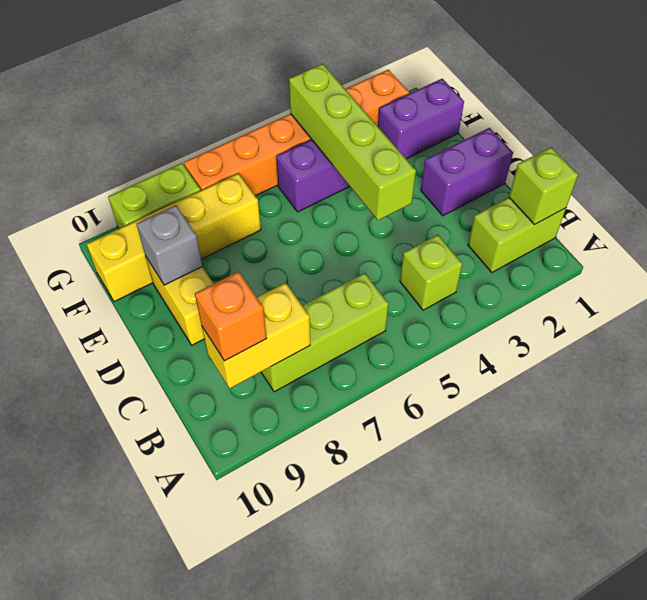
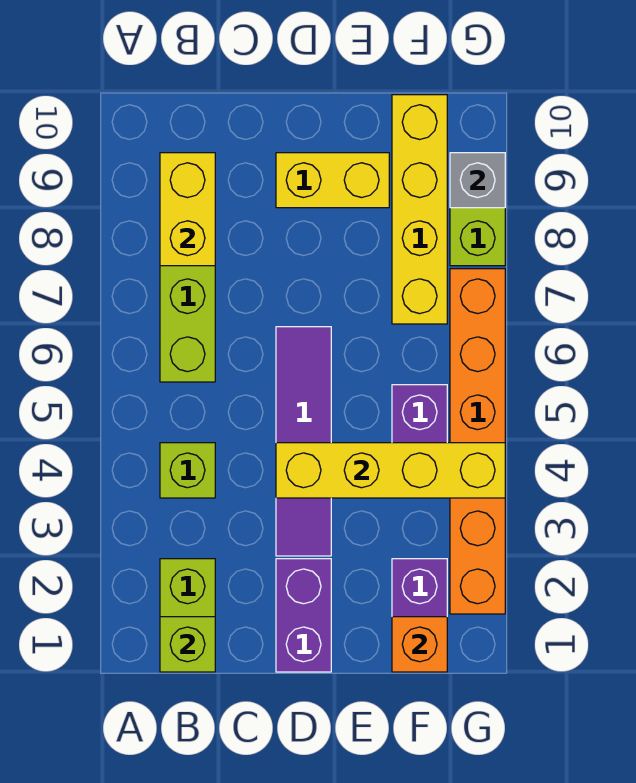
orange brick B9 level 3 -> orange brick F1 level 2
none -> purple tile D3:D6 level 1
lime brick D4:G4 level 2 -> yellow brick D4:G4 level 2
grey brick E9 level 2 -> grey brick G9 level 2

